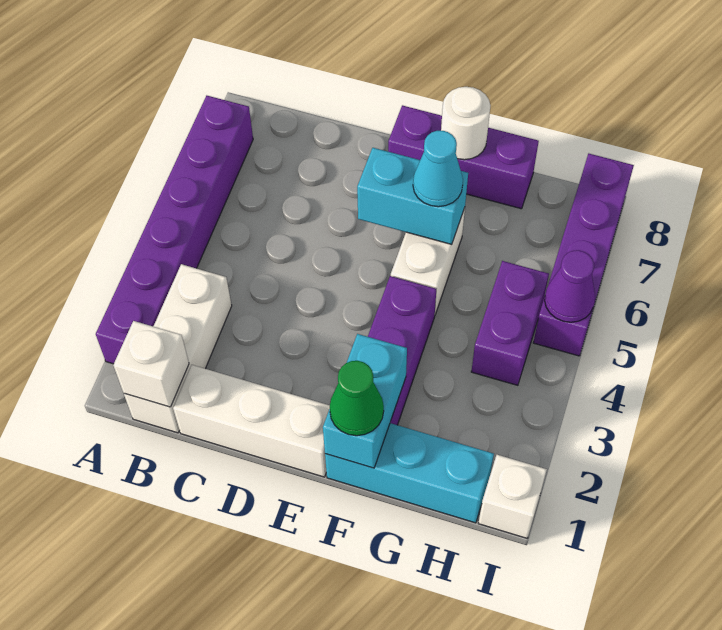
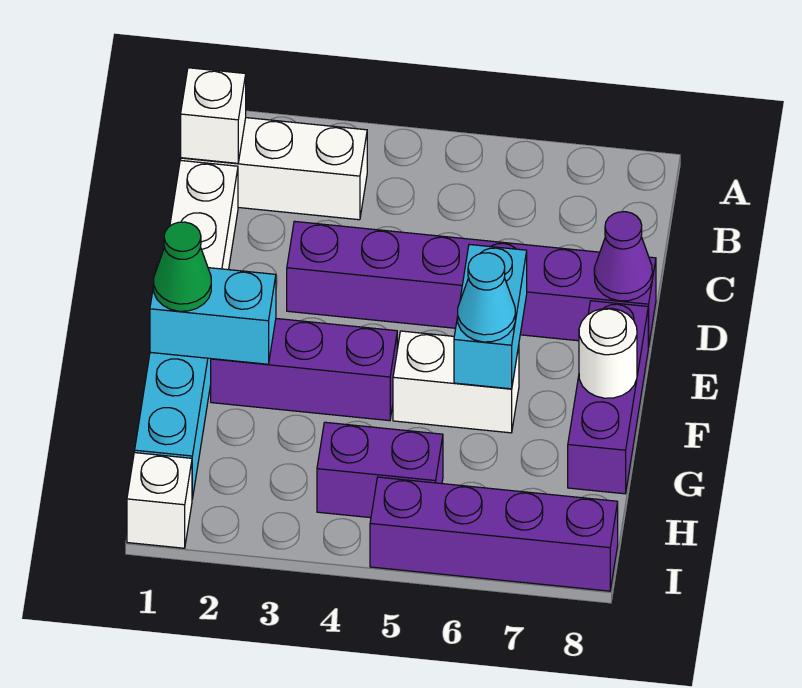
purple brick A2:A7 level 1 -> purple brick D3:D8 level 1
purple cone I5 level 2 -> purple cone D8 level 2

